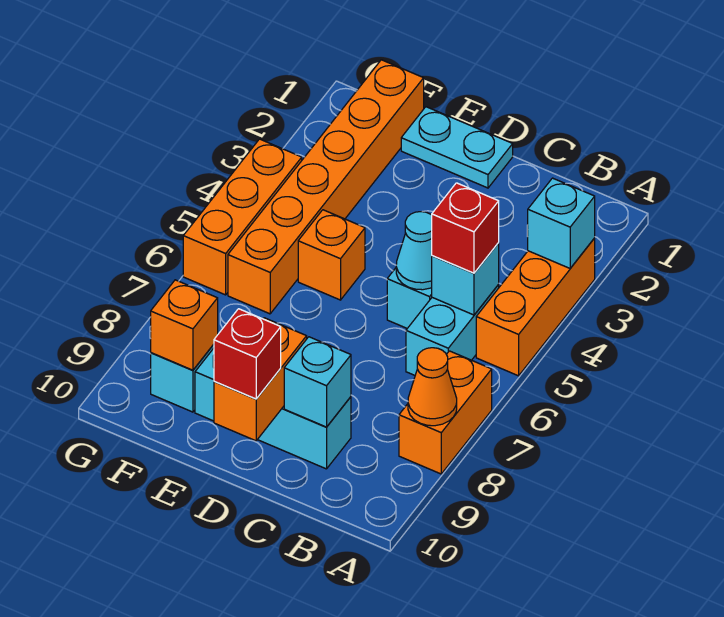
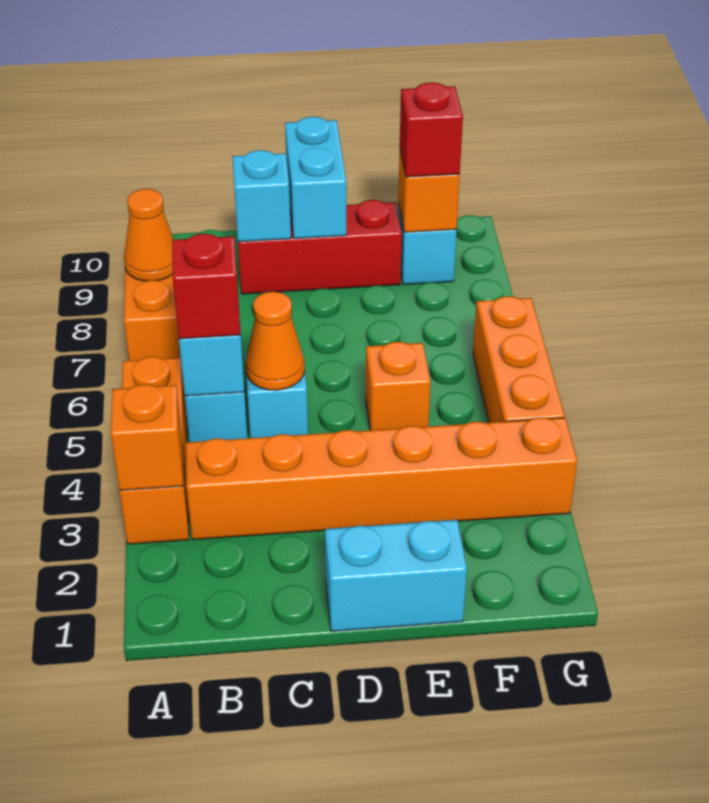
cyan brick A3 level 2 -> orange brick A3 level 2
cyan cone C5 level 2 -> orange cone C5 level 2
cyan brick C9:E9 level 1 -> red brick C9:E9 level 1
cyan plate D1:E1 level 1 -> cyan brick D1:E1 level 1
orange brick D9:D10 level 2 -> cyan brick D9:D10 level 2
red brick D10 level 3 -> red brick F9 level 3
orange brick F1:F6 level 1 -> orange brick B3:G3 level 1

